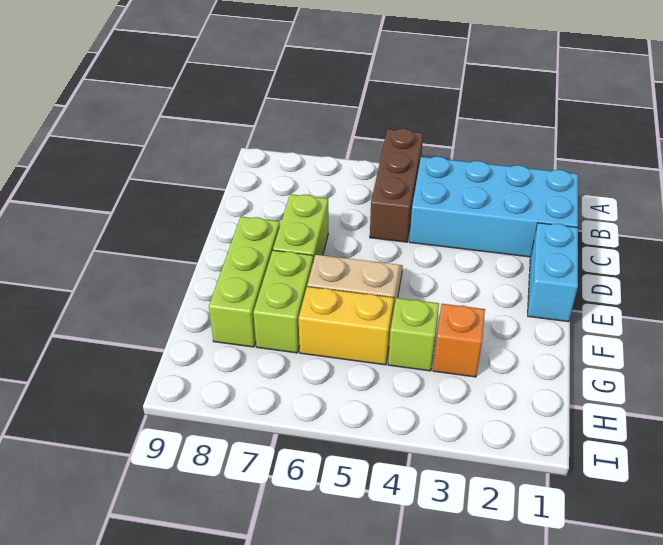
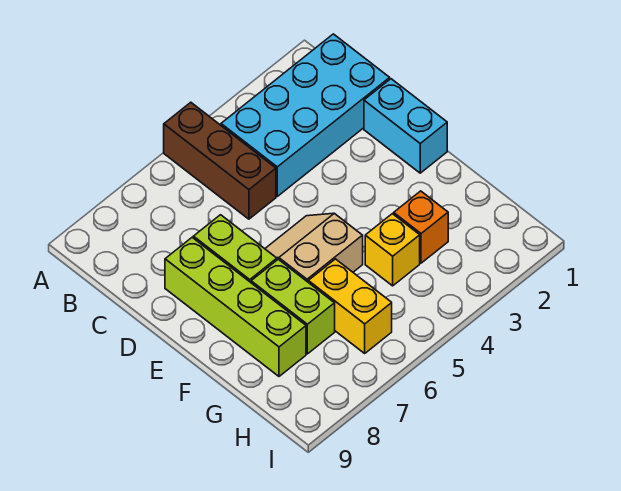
lime brick E8:G8 level 1 -> lime brick D8:G8 level 1
lime brick G4 level 1 -> yellow brick G4 level 1
yellow brick G5:G6 level 1 -> yellow brick G6:H6 level 1

